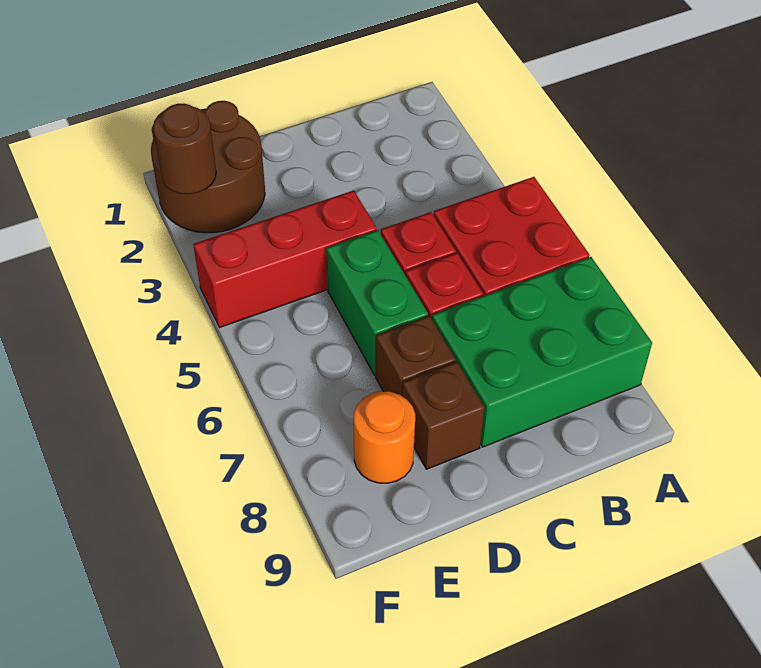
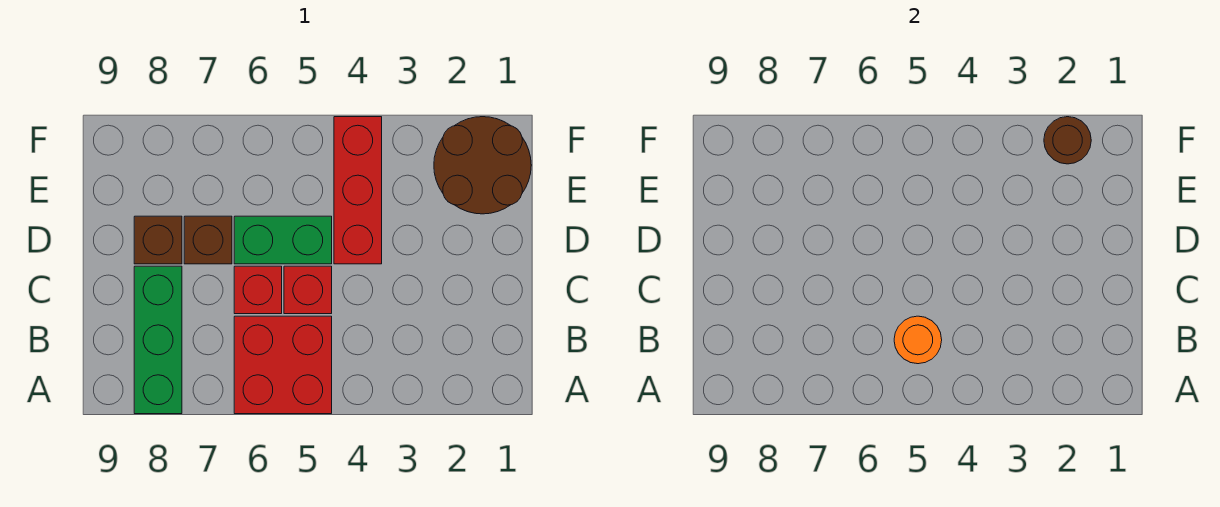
green brick A7:C8 level 1 -> green brick A8:C8 level 1
orange round brick E8 level 1 -> orange round brick B5 level 2

